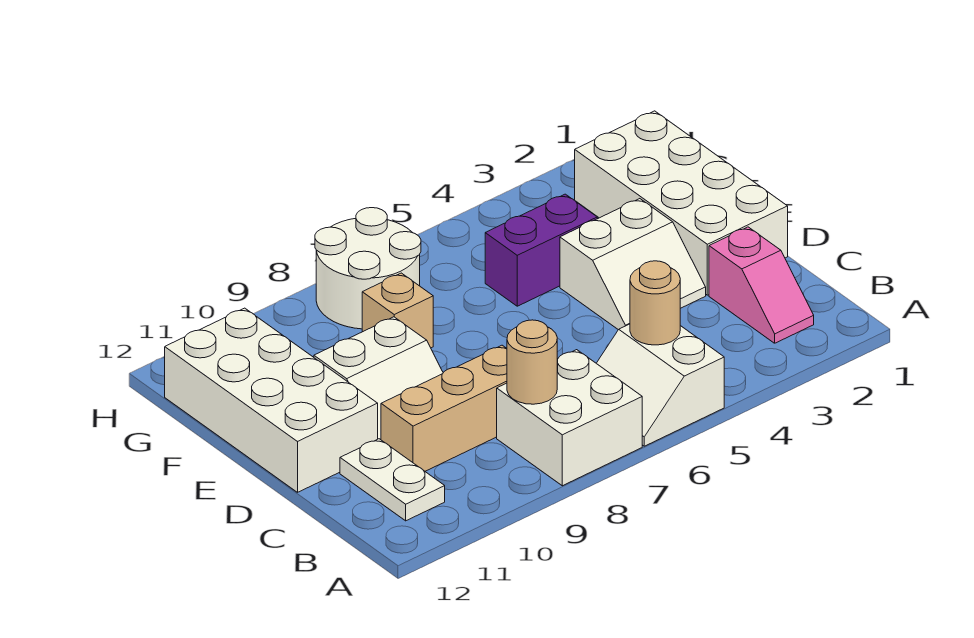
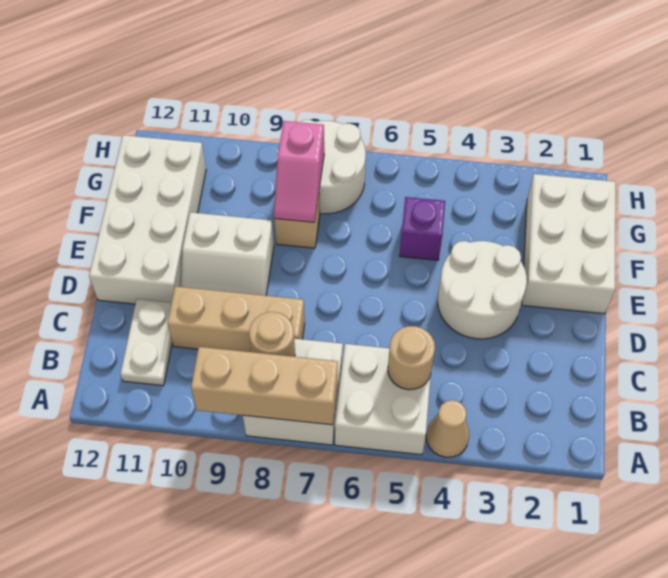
none -> tan cone A4 level 1
white slope A5:B6 level 1 top 5 -> white brick A5:B6 level 1
none -> tan brick A7:A9 level 2
pink slope B2:C2 level 1 top C -> pink slope F8:G8 level 2 top G
white brick D1:G2 level 1 -> white brick E1:G2 level 1
white slope D3:E4 level 1 top E -> white round brick D3:E4 level 1
purple brick F4:F5 level 1 -> purple brick F5 level 1

